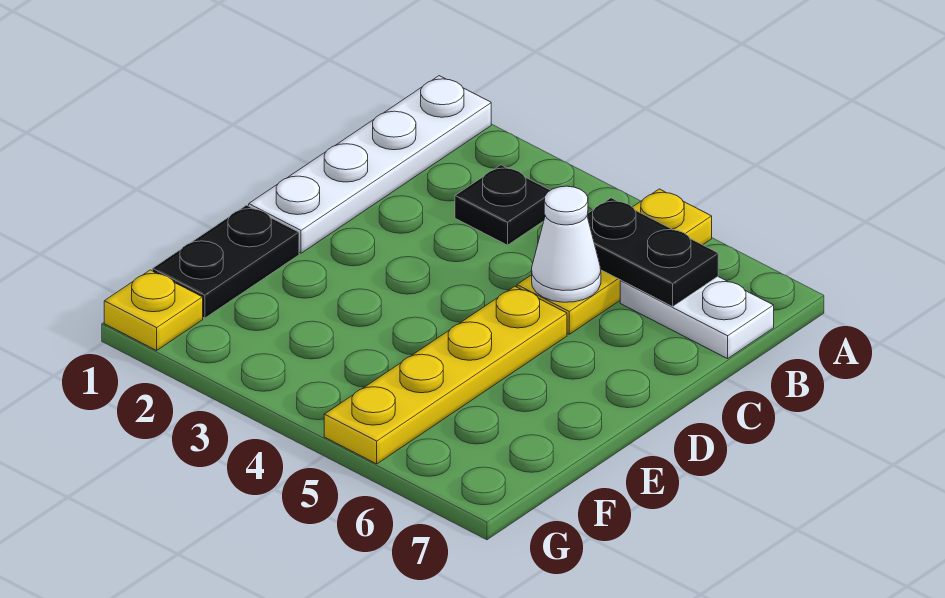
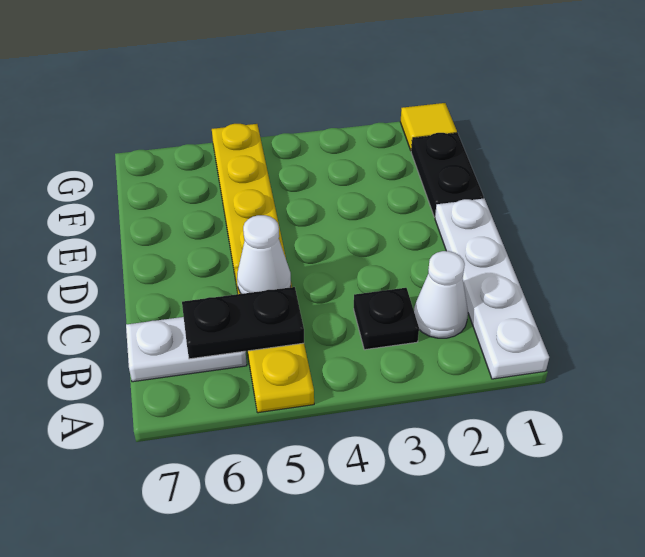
none -> white cone B2 level 1
yellow plate G1 level 1 -> yellow tile G1 level 1

